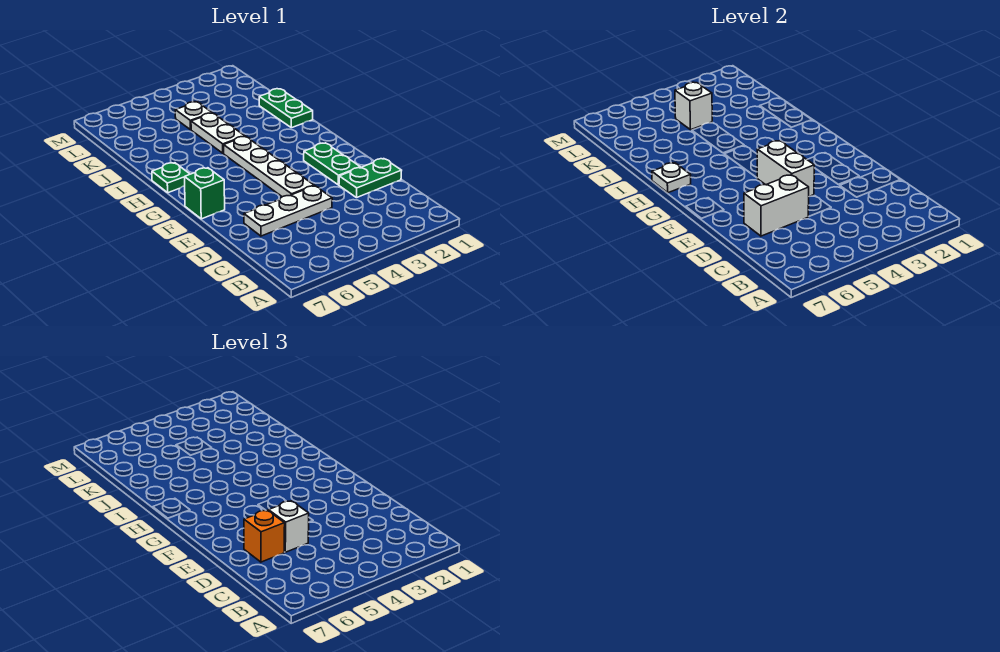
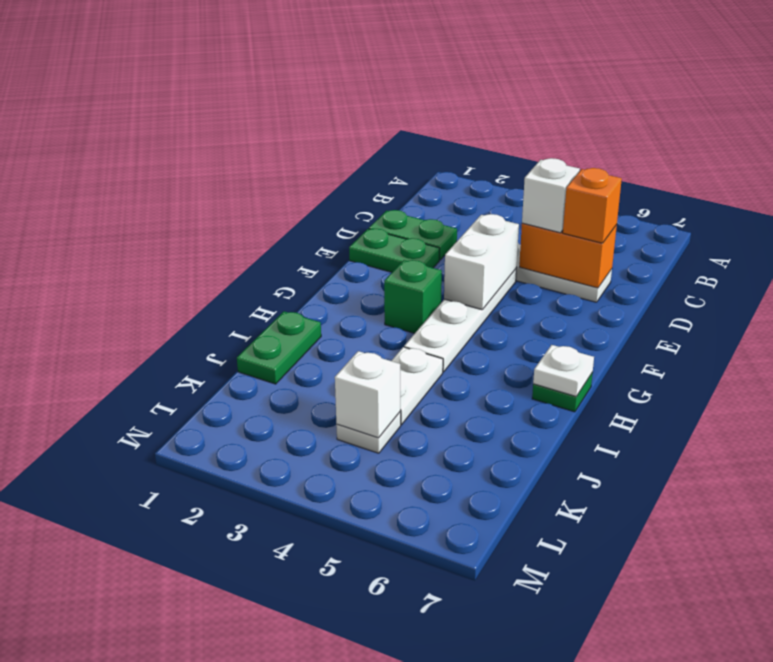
white brick D5:D6 level 2 -> orange brick D5:D6 level 2
green plate E2:F2 level 1 -> green plate E1:E2 level 1
green brick F7 level 1 -> green brick G3 level 1

